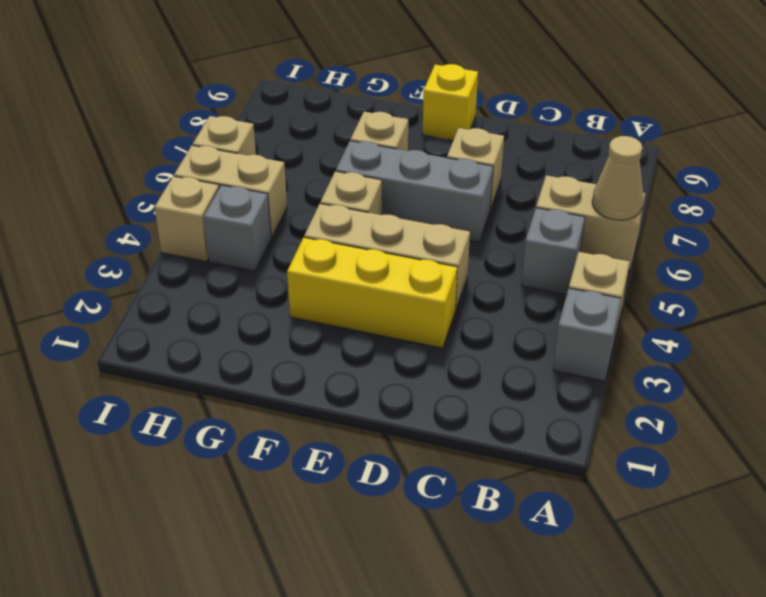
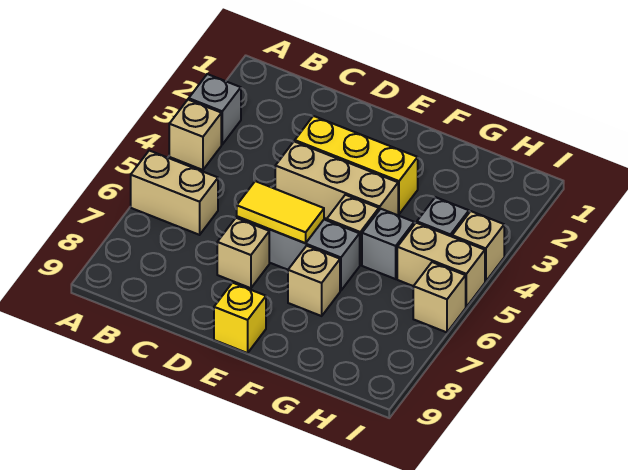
tan cone A6 level 2 -> none
grey brick B5 level 1 -> grey brick G5 level 1
none -> yellow tile D6:E6 level 2

